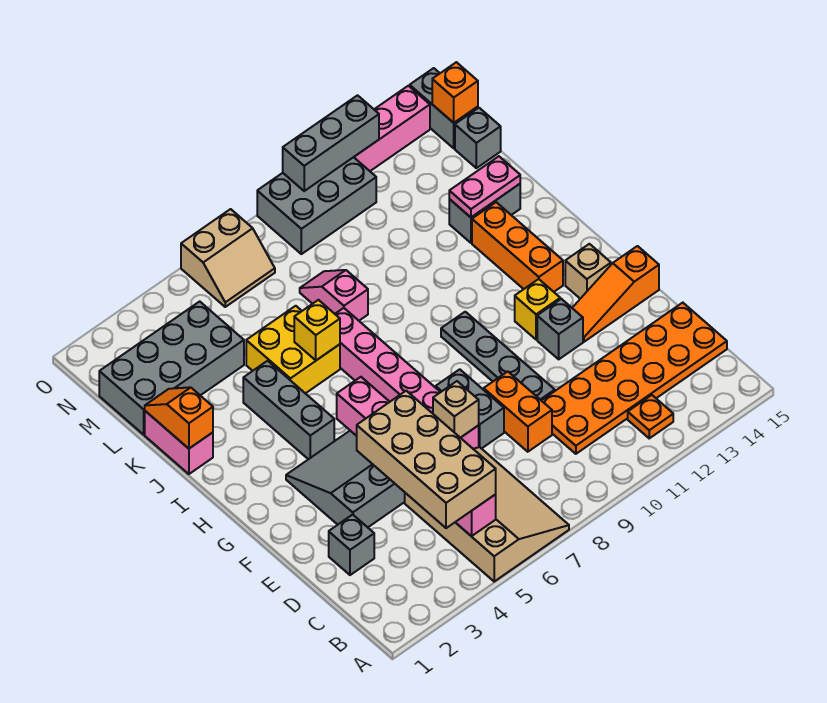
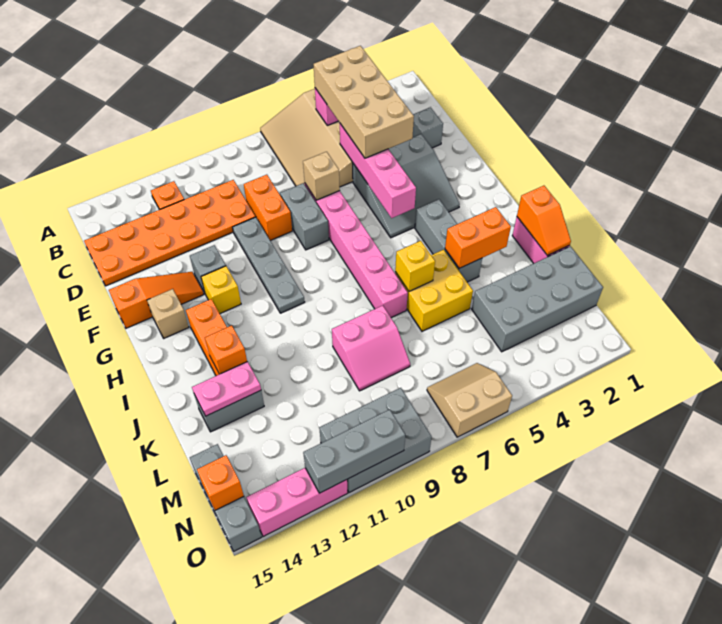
none -> orange brick J3:J4 level 2
none -> orange brick J13 level 2
pink slope K8:L8 level 1 top K -> pink slope K8:L9 level 1 top K

